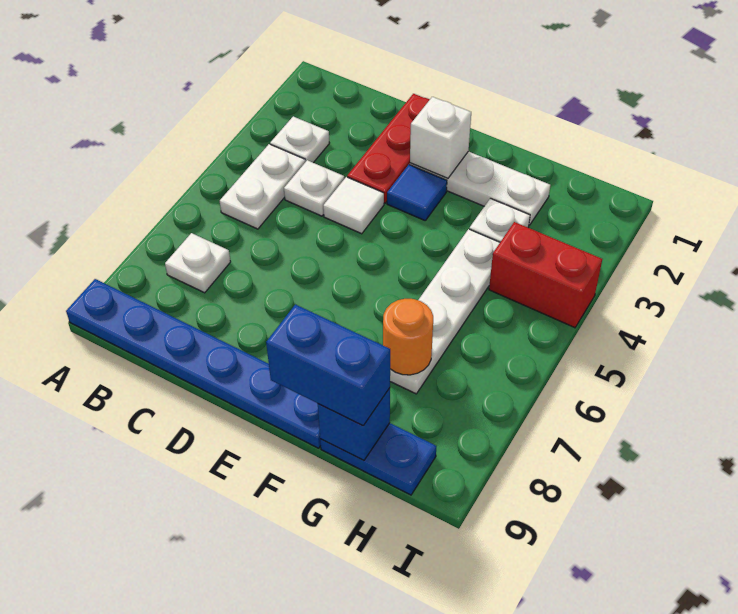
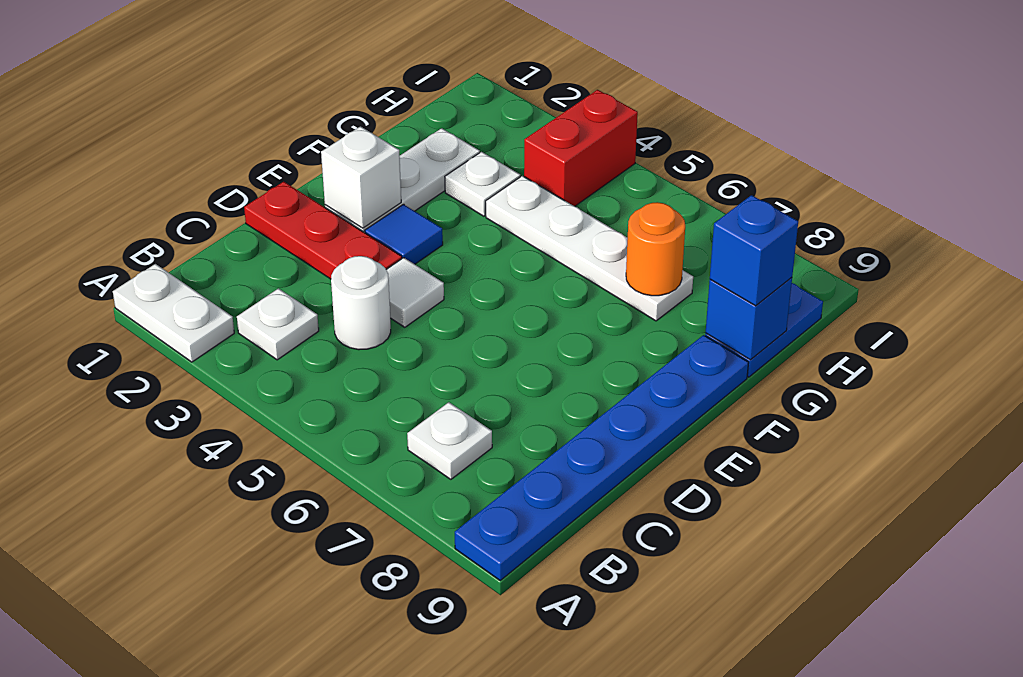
white plate B4:B5 level 1 -> white plate A1:A2 level 1
white plate C4 level 1 -> white round brick C4 level 1
blue brick F9:G9 level 3 -> blue brick G9 level 3

